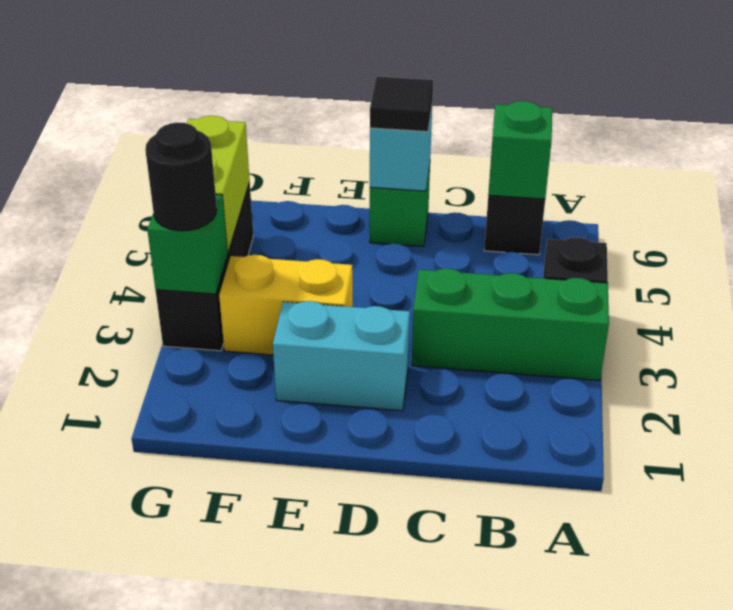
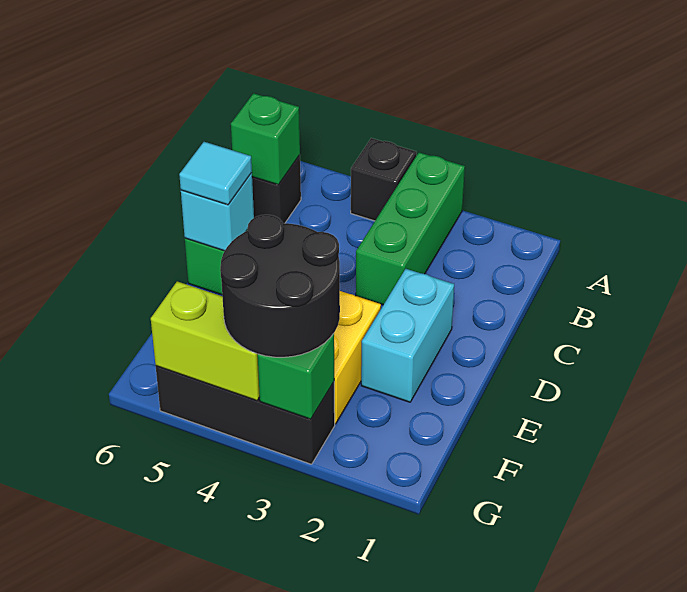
black tile D6 level 3 -> cyan tile D6 level 3
black round brick G3 level 3 -> black round brick F3:G4 level 3

